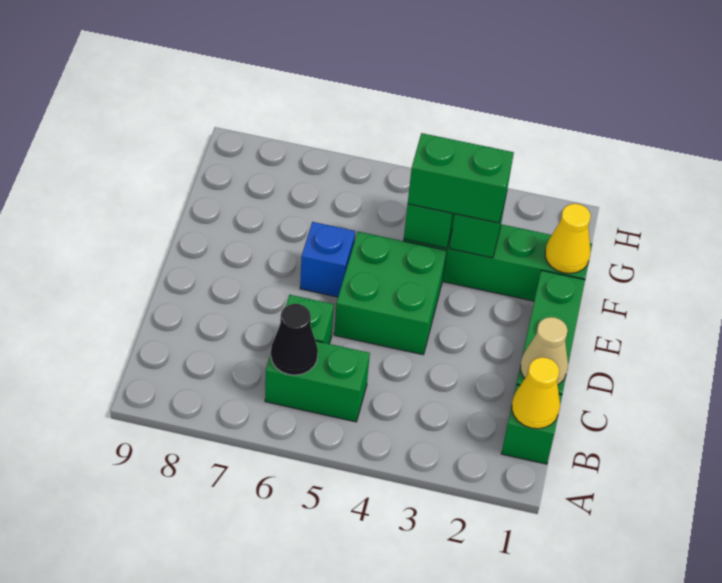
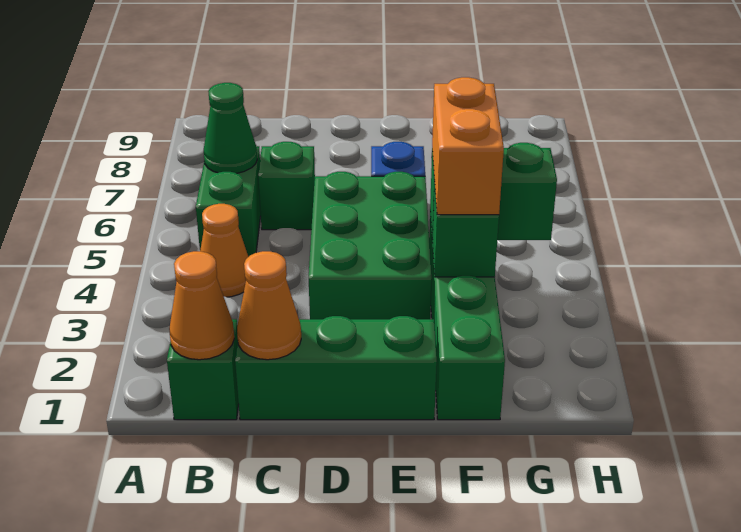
yellow cone B1 level 2 -> orange cone B1 level 2
none -> orange cone B4 level 1
black cone B6 level 2 -> green cone B6 level 2
tan cone C1 level 2 -> orange cone C1 level 2
green brick D4:E5 level 1 -> green brick D3:E5 level 1
yellow cone F1 level 2 -> none
green brick F3:F4 level 3 -> orange brick F3:F4 level 3

